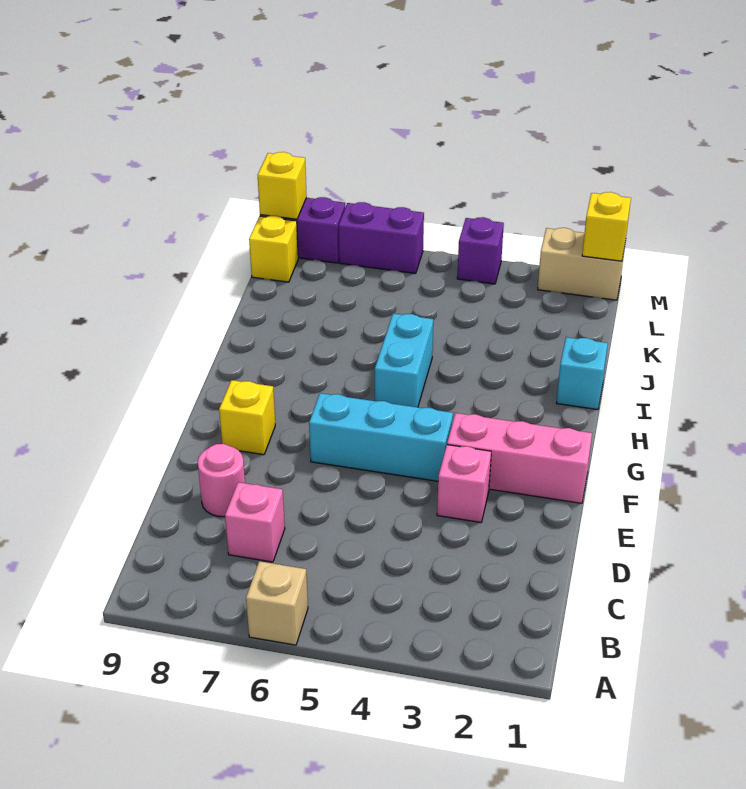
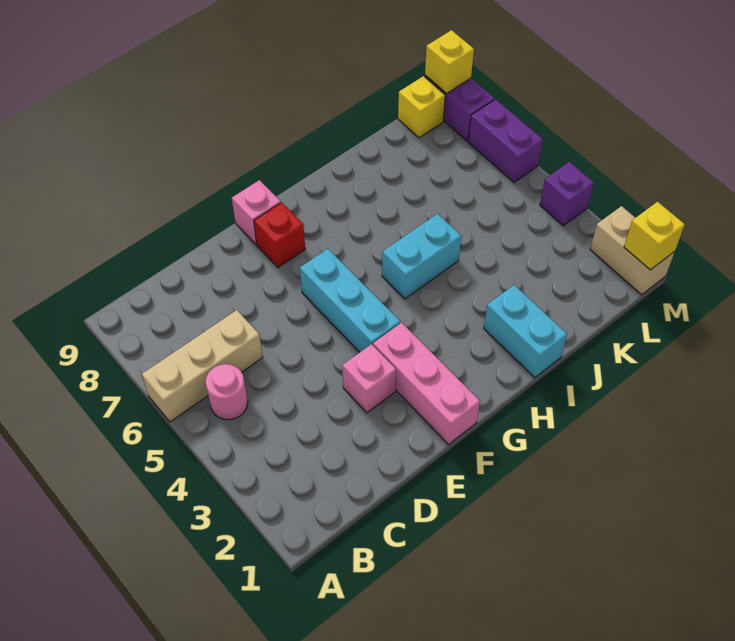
tan brick A6 level 1 -> tan brick A6:C6 level 1
pink brick C7 level 1 -> pink brick F9 level 1
pink round brick D8 level 1 -> pink round brick B5 level 1
yellow brick F8 level 1 -> red brick F8 level 1
cyan brick I1 level 1 -> cyan brick I1:I2 level 1

